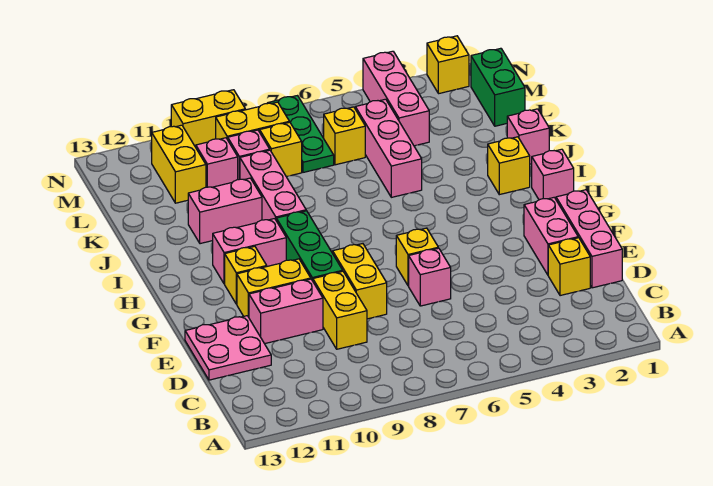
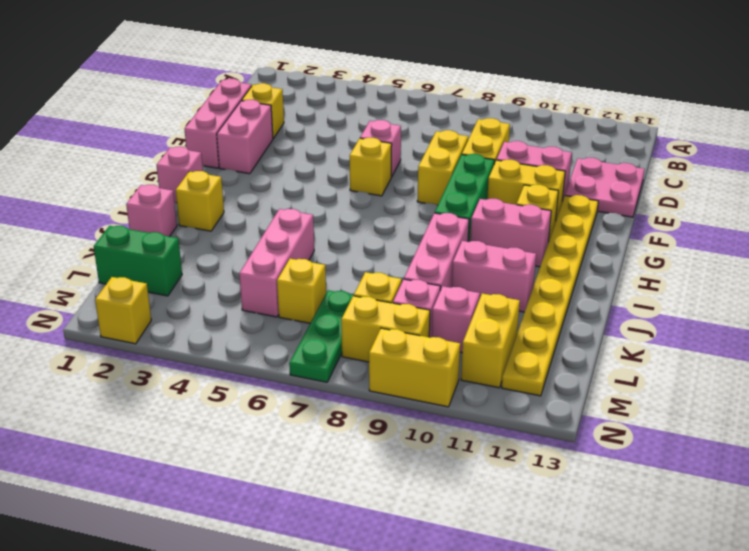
none -> yellow plate F12:M12 level 1
green brick L1:M1 level 1 -> green brick L1:L2 level 1
pink brick L4:N4 level 1 -> none

